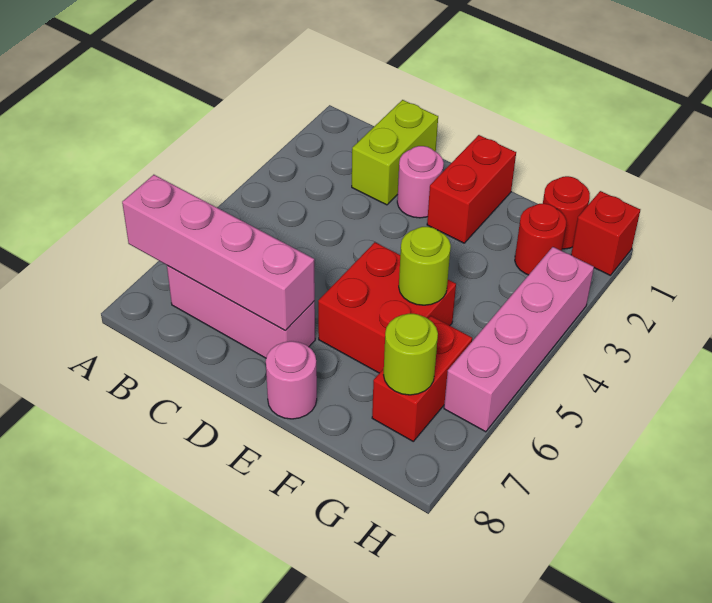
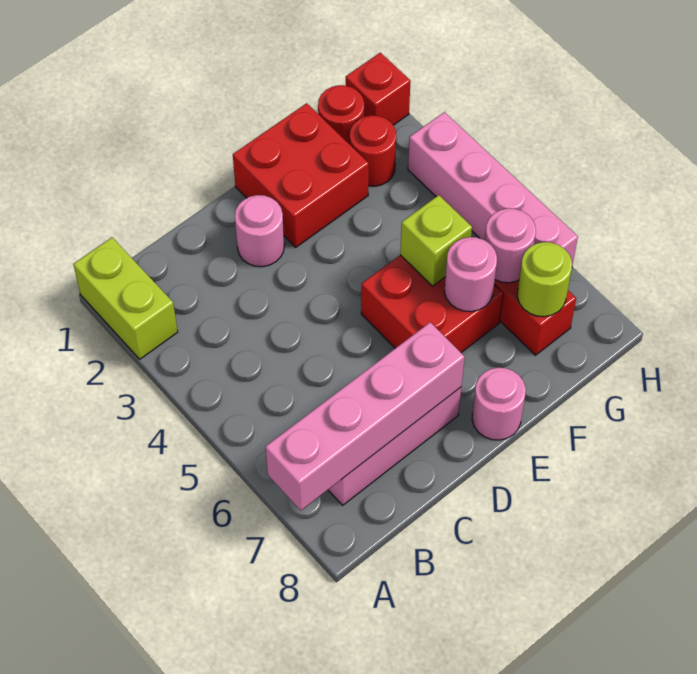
lime brick C1:C2 level 1 -> lime brick A1:A2 level 1
red brick E1:E2 level 1 -> red brick E1:F2 level 1
lime round brick F5 level 2 -> lime brick F5 level 2
none -> pink round brick F6 level 2
none -> pink round brick G6 level 2

